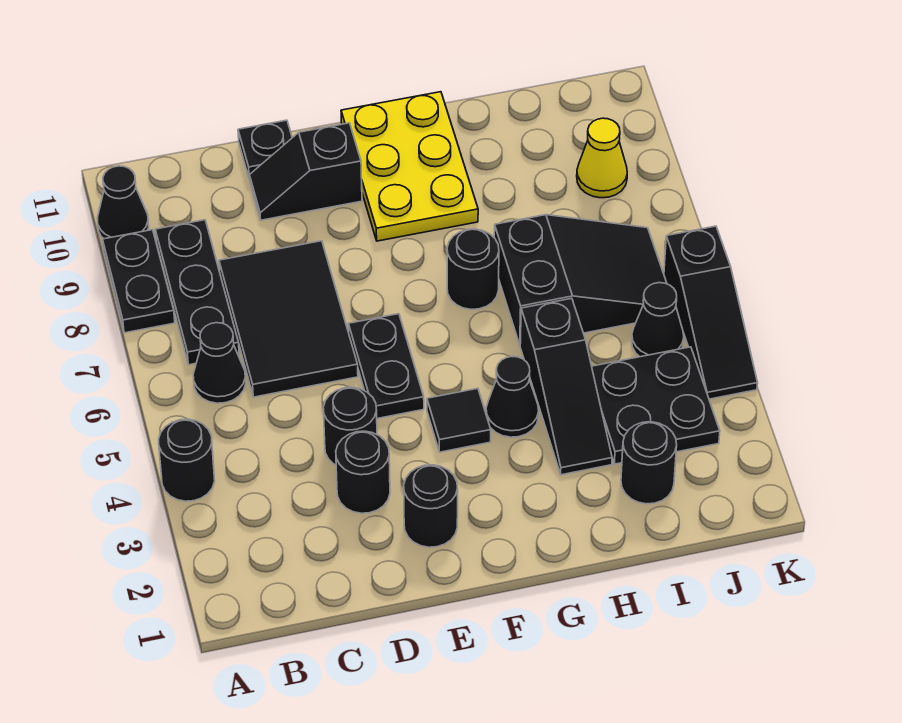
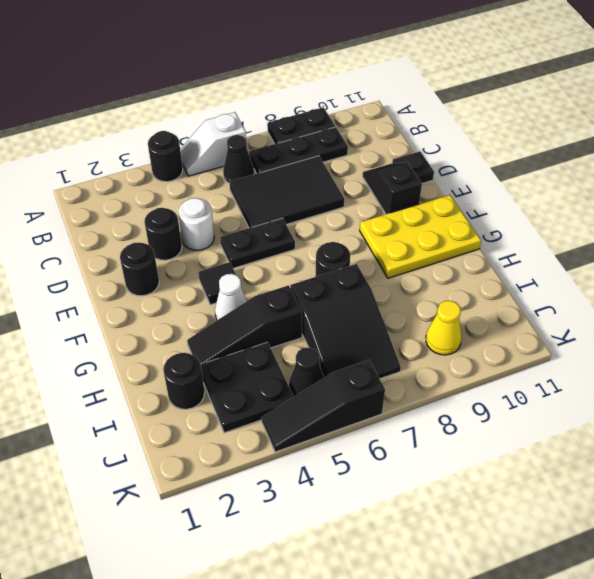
none -> white slope A5:A6 level 1 top 6
black cone A10 level 1 -> none
black round brick D4 level 1 -> white round brick D4 level 1
black cone G4 level 1 -> white cone G4 level 1

